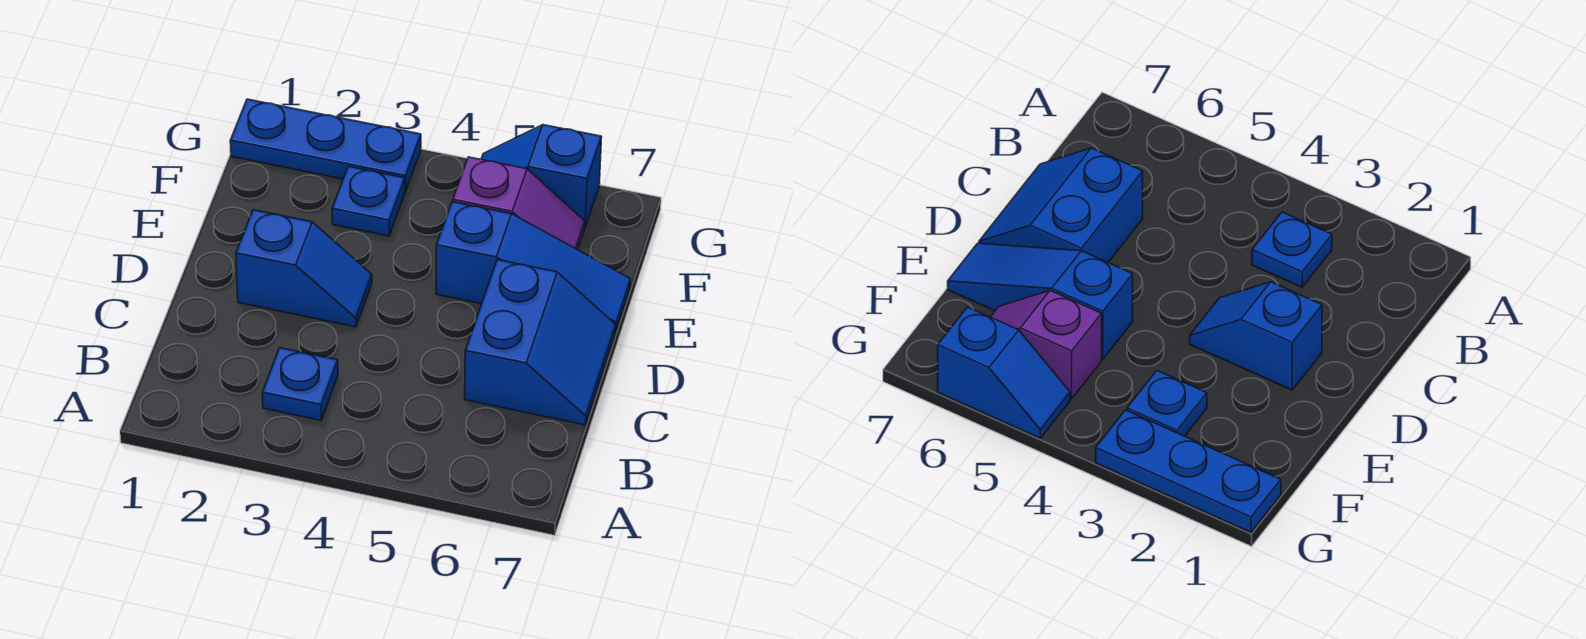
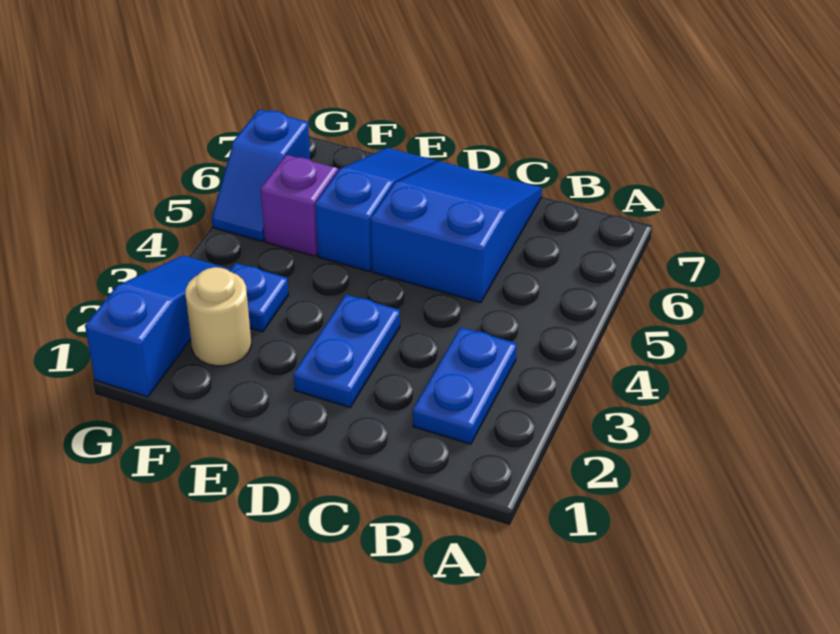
blue plate B3 level 1 -> blue plate B2:B3 level 1
blue slope C6:D7 level 1 top 6 -> blue slope C5:D7 level 1 top 5
blue slope D2:D3 level 1 top 2 -> blue plate D2:D3 level 1
none -> tan round brick F2 level 1
blue plate G1:G3 level 1 -> blue slope G1:G3 level 1 top 1

